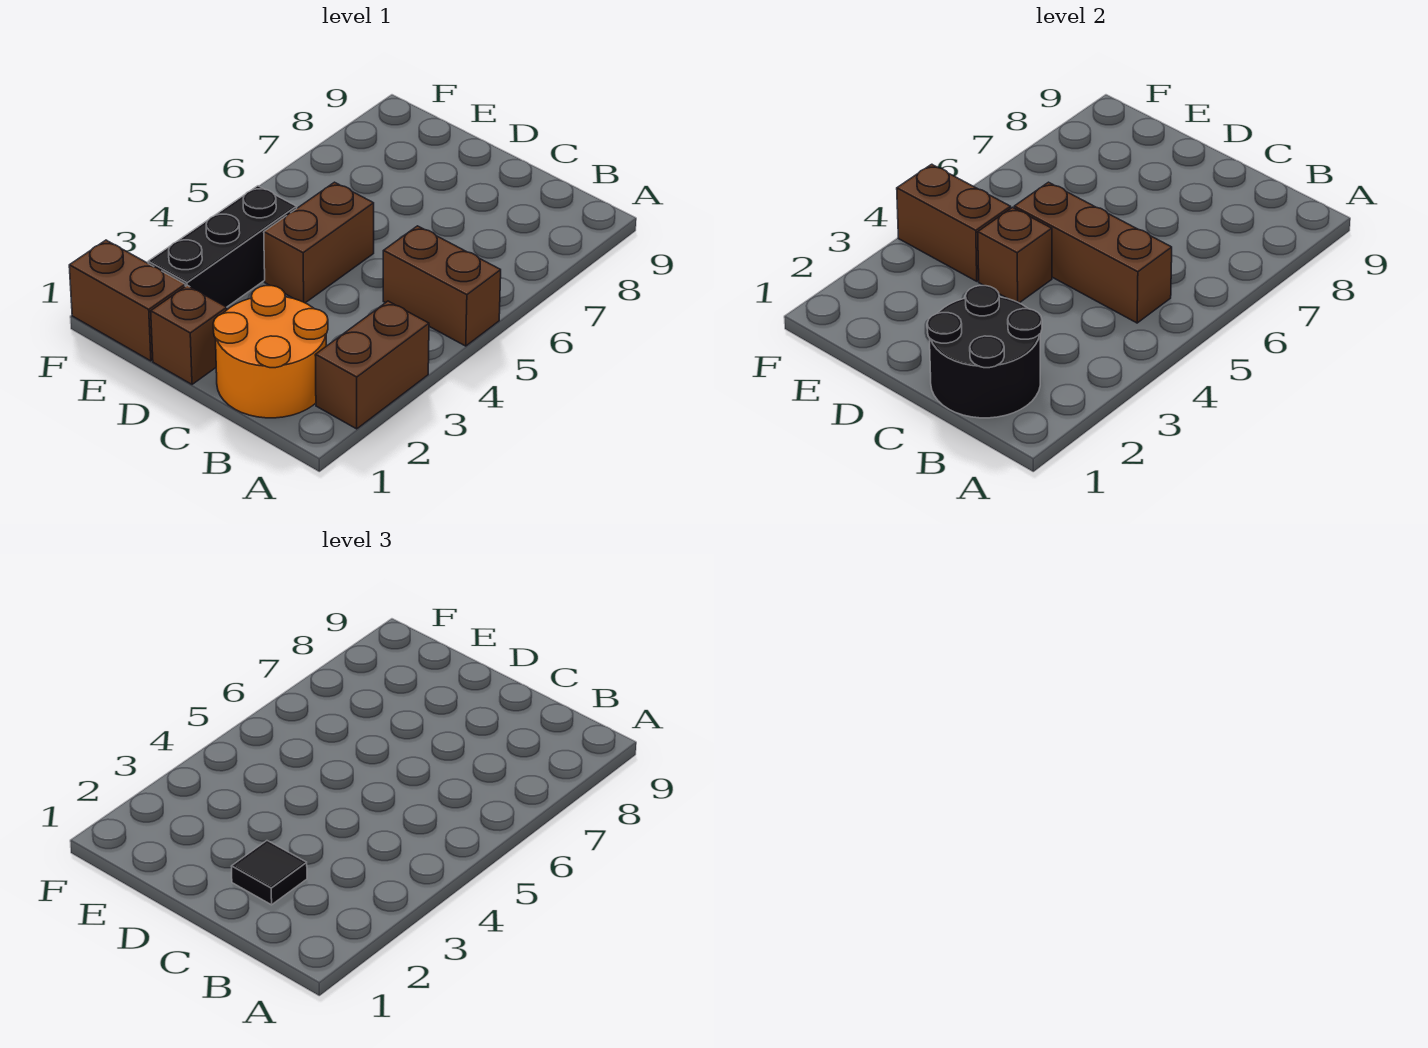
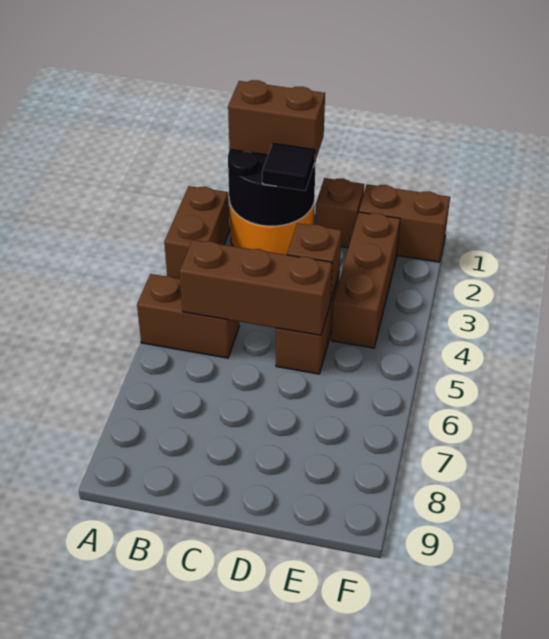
black brick E2:E4 level 1 -> brown brick E2:E4 level 1
brown brick E4:F4 level 2 -> brown brick B1:C1 level 3

